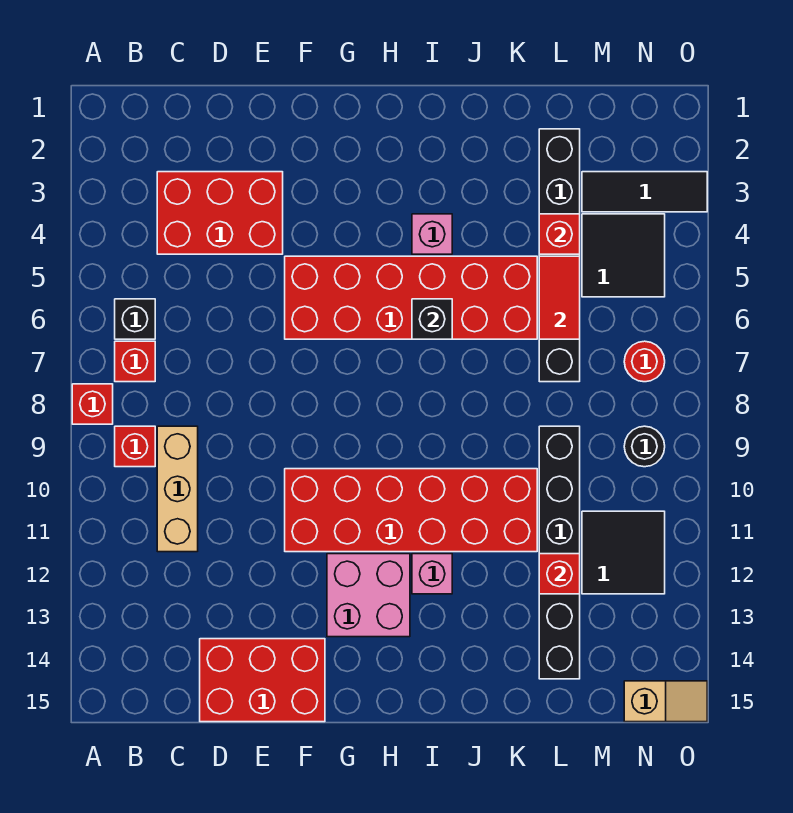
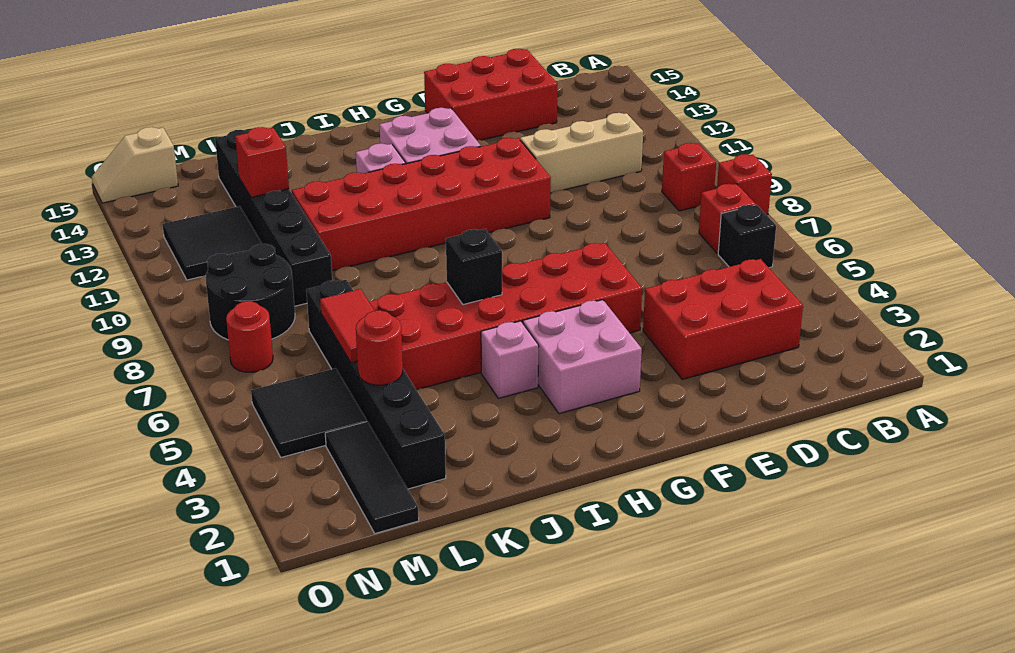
tan brick C9:C11 level 1 -> tan brick C11:E11 level 1
none -> pink brick G3:H4 level 1
red brick L4 level 2 -> red round brick L4 level 2
black tile M3:O3 level 1 -> black tile M1:M3 level 1
black round brick N9 level 1 -> black round brick M8:N9 level 1

